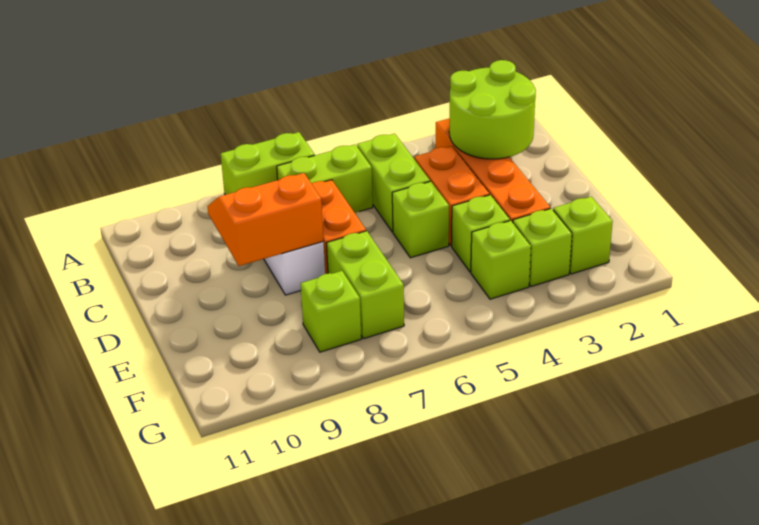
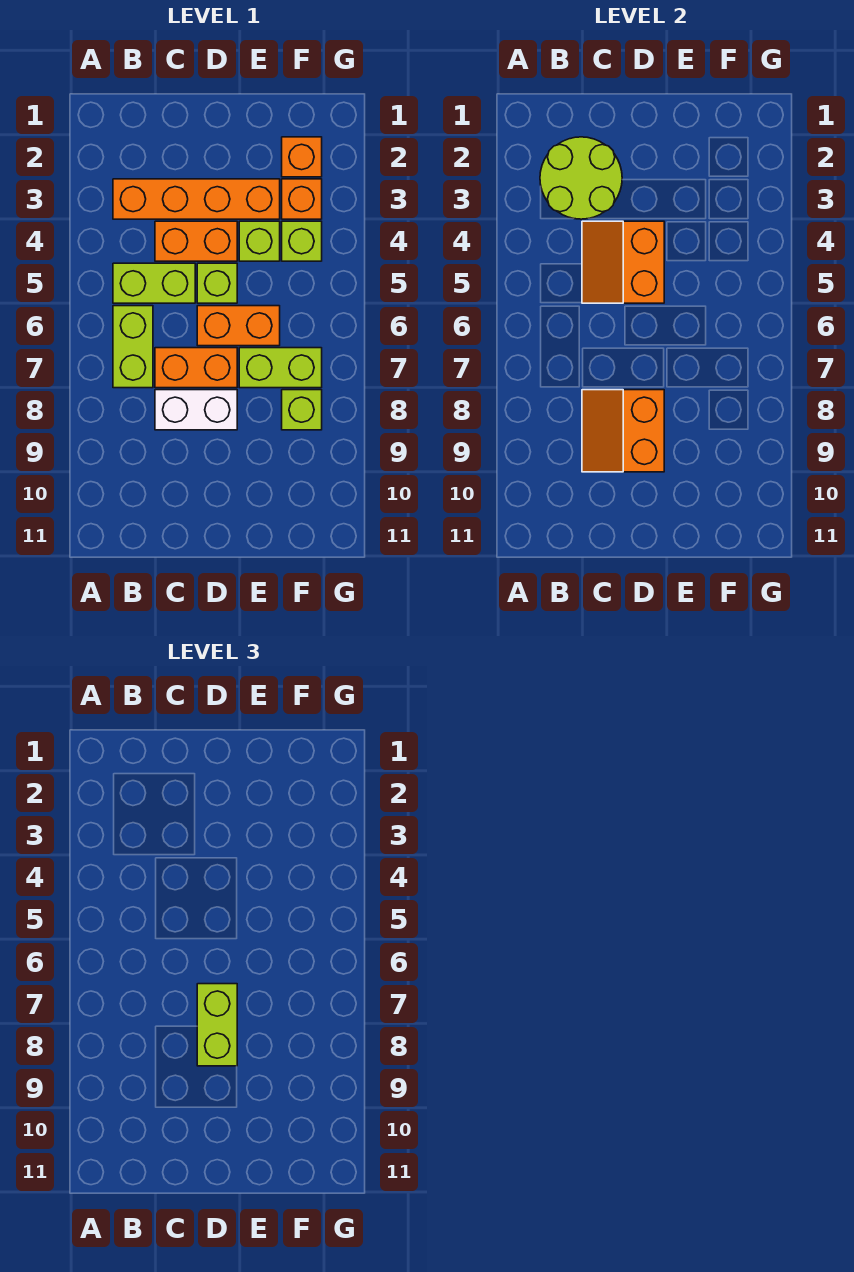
lime brick A7:A8 level 1 -> lime brick D7:D8 level 3
none -> orange slope C4:D5 level 2 top D
none -> orange brick D6:E6 level 1
lime brick F2 level 1 -> orange brick F2 level 1
lime brick F3 level 1 -> orange brick F3 level 1

